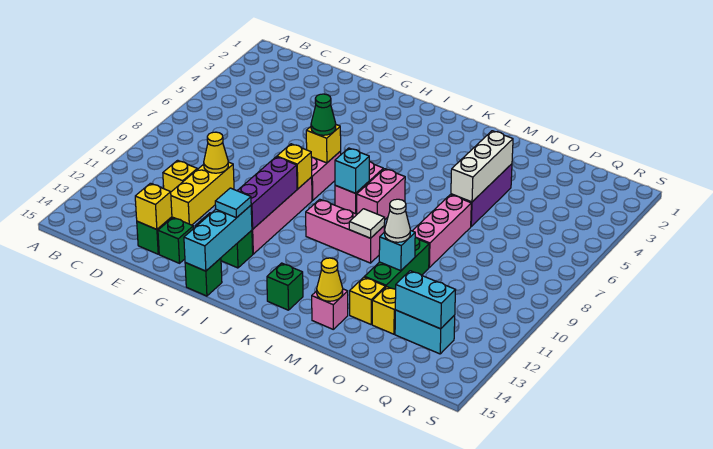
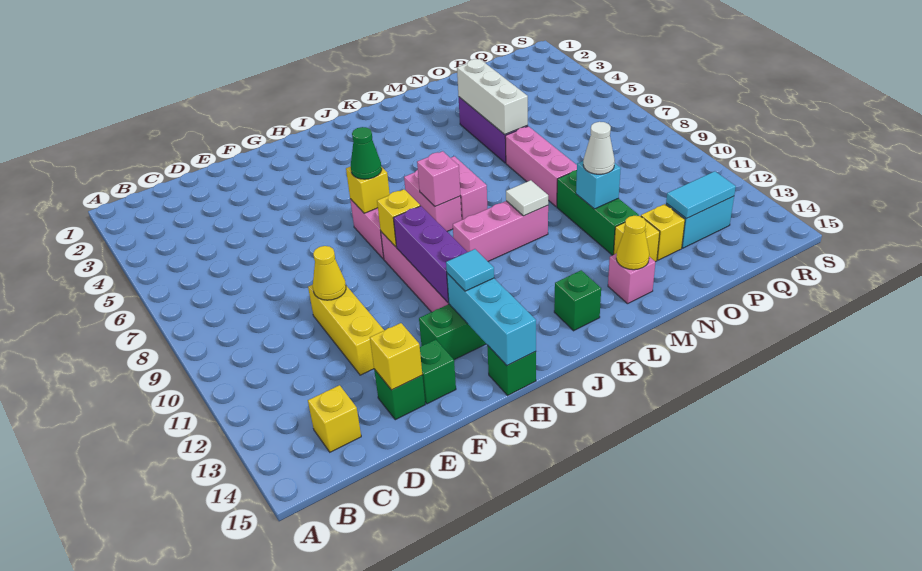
yellow brick D11 level 1 -> yellow brick C14 level 1
cyan brick J8 level 2 -> pink brick J8 level 2
cyan brick P13:Q13 level 2 -> cyan tile P13:Q13 level 2

